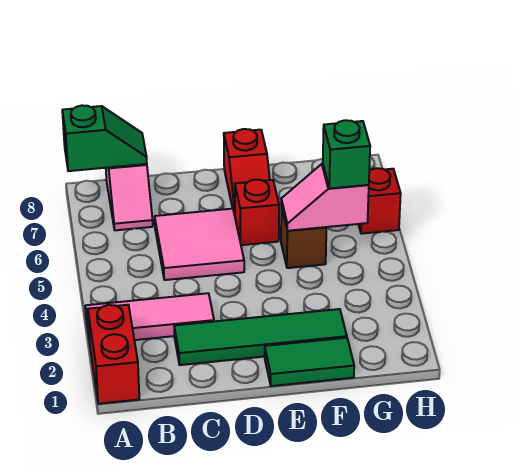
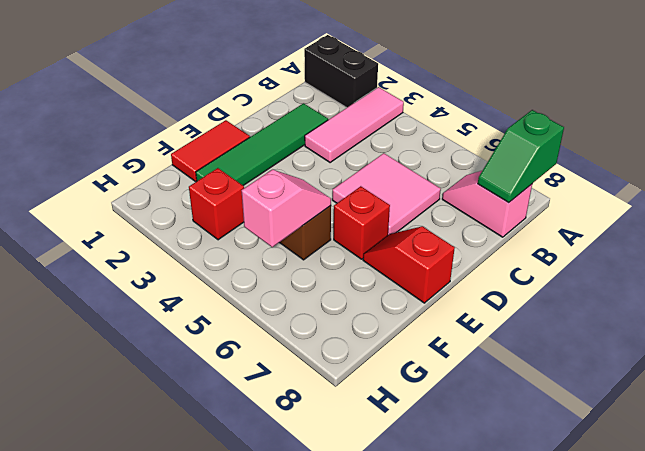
red brick A1:A2 level 1 -> black brick A1:A2 level 1
green tile E1:F1 level 1 -> red tile E1:F1 level 1
green brick G5 level 3 -> none
red brick H6 level 1 -> red brick G3 level 1

